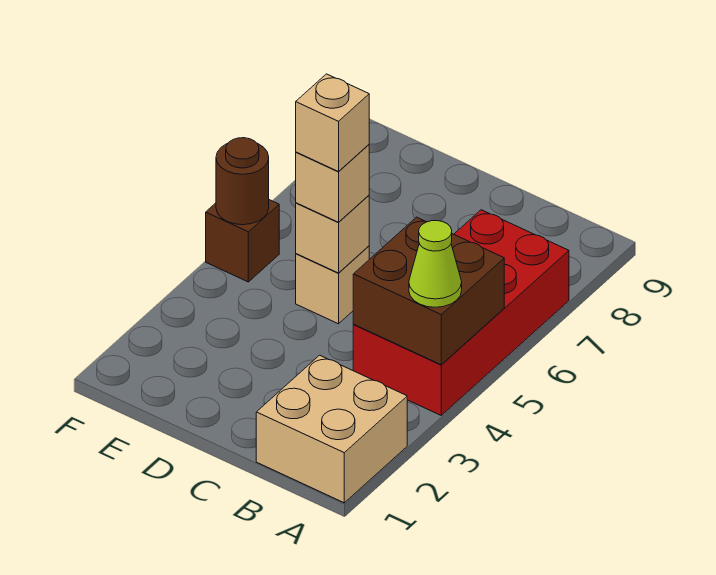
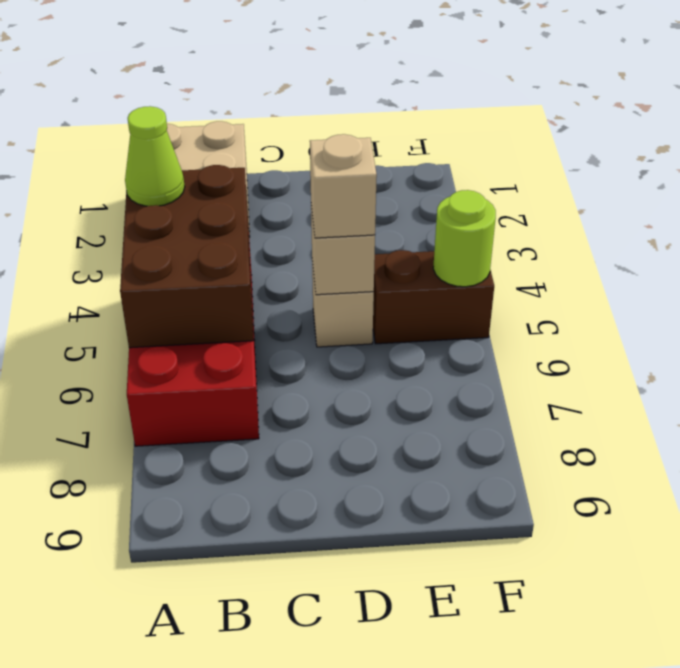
brown brick A4:B5 level 2 -> brown brick A4:B6 level 2
tan brick D5 level 4 -> none
brown brick F5 level 1 -> brown brick E5:F5 level 1
brown round brick F5 level 2 -> lime round brick F5 level 2

